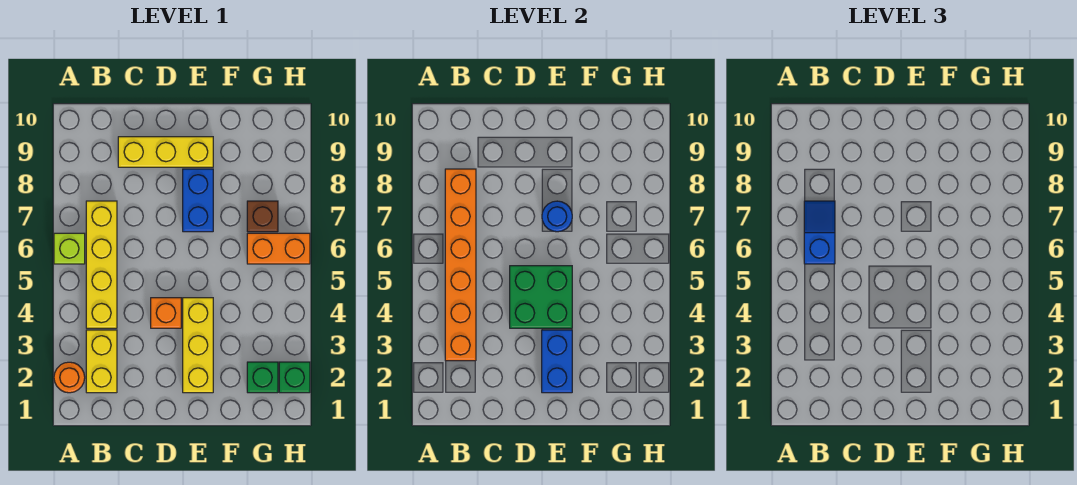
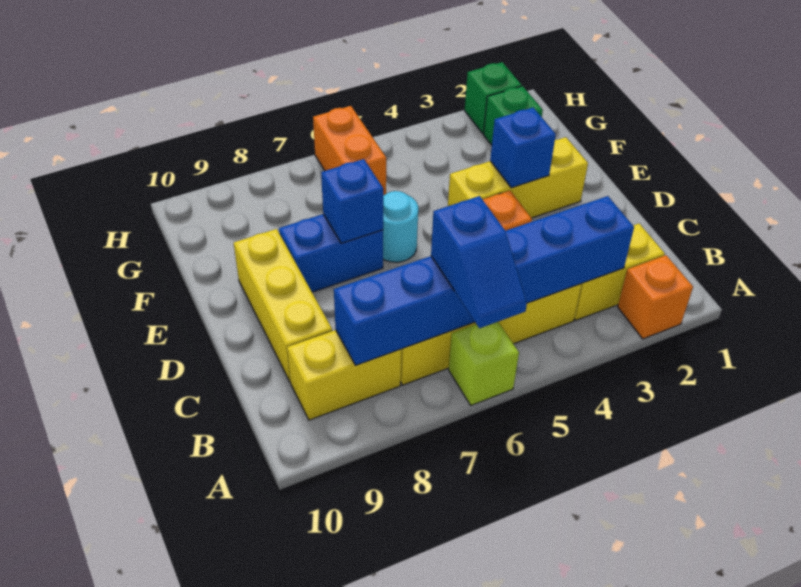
orange round brick A2 level 1 -> orange brick A2 level 1
orange brick B3:B8 level 2 -> blue brick B3:B8 level 2
blue slope B6:B7 level 3 top 6 -> blue slope A6:B6 level 3 top B
none -> yellow brick B8:B9 level 1
green brick D4:E5 level 2 -> none
blue brick E2:E3 level 2 -> blue brick E3 level 2
none -> cyan round brick E6 level 1
blue round brick E7 level 2 -> blue brick E7 level 2
brown brick G7 level 1 -> none

